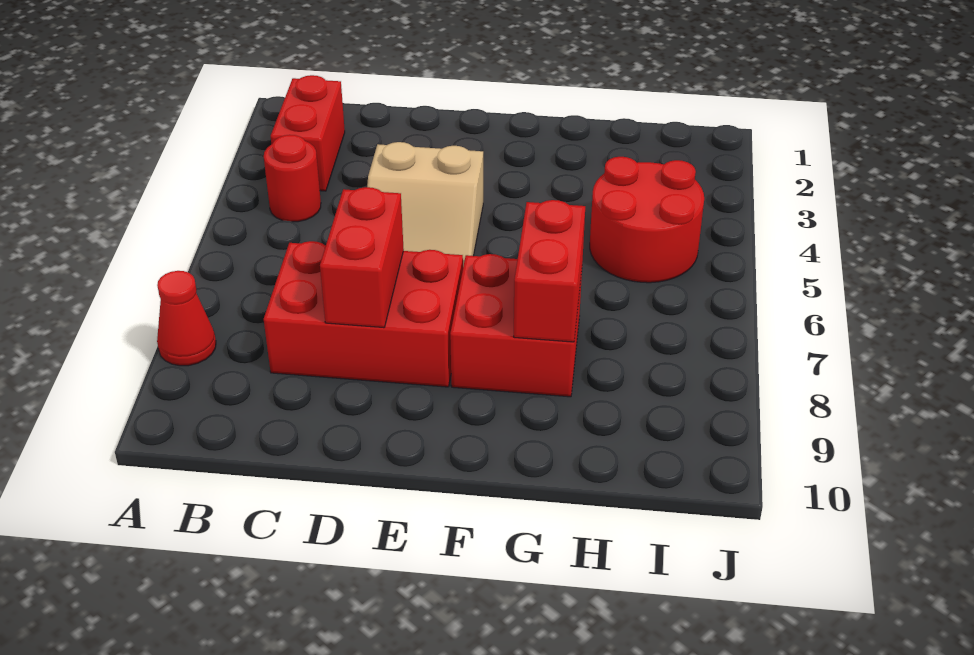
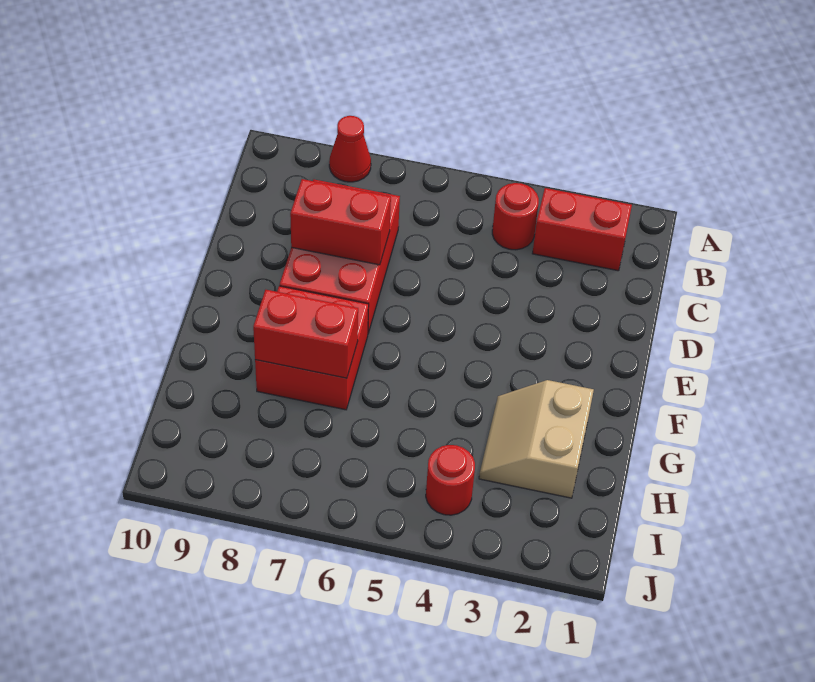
tan slope D4:E5 level 1 top 4 -> tan slope G2:H3 level 1 top 2
red round brick H4:I5 level 1 -> red round brick I4 level 1

